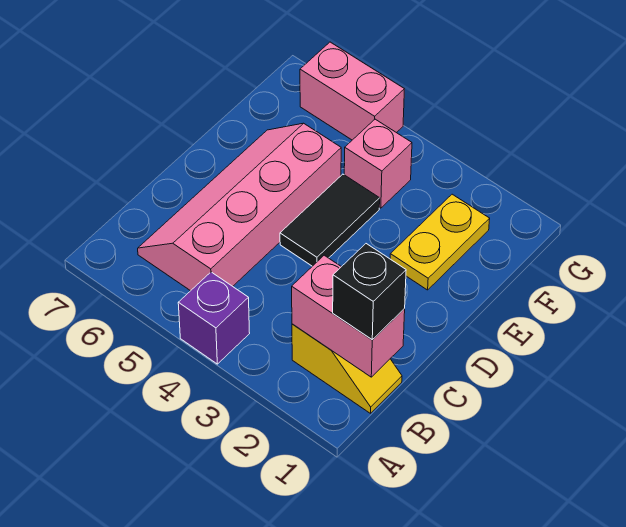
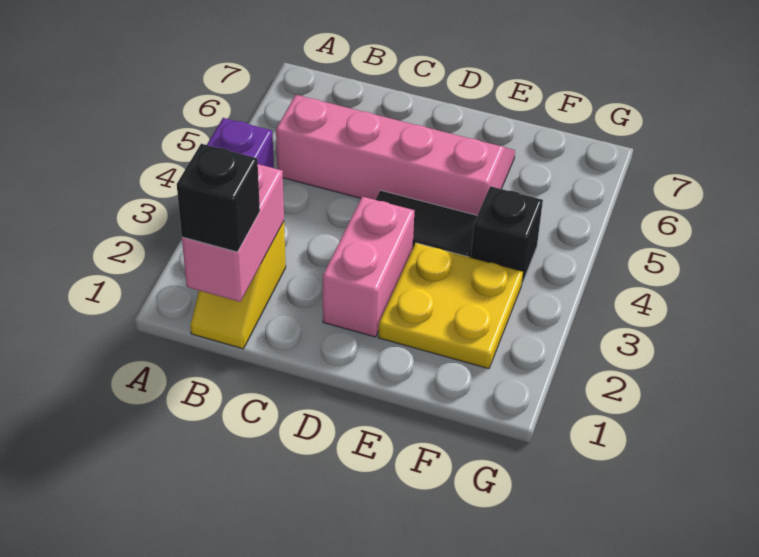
yellow plate E2:F2 level 1 -> yellow plate E2:F3 level 1
pink brick F4 level 1 -> black brick F4 level 1
pink brick G5:G6 level 1 -> pink brick D2:D3 level 1

